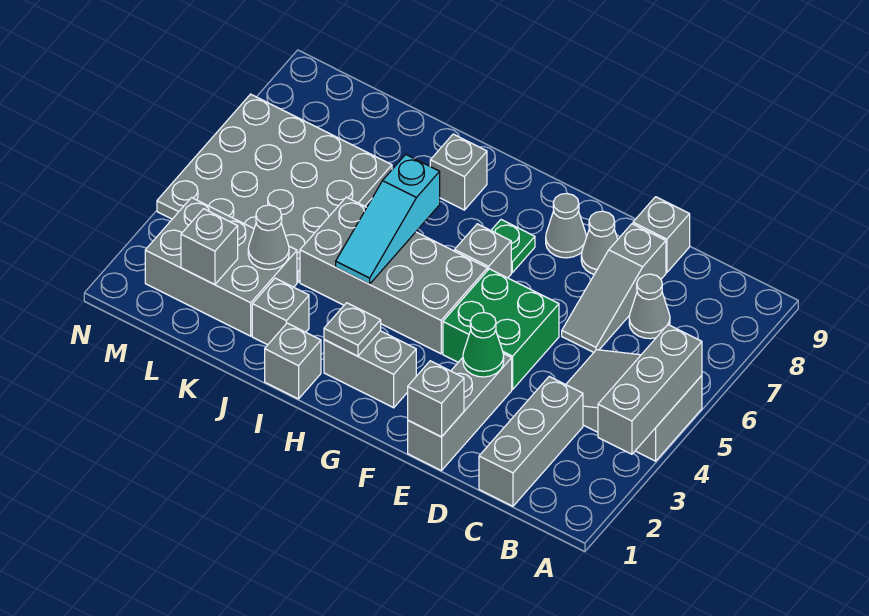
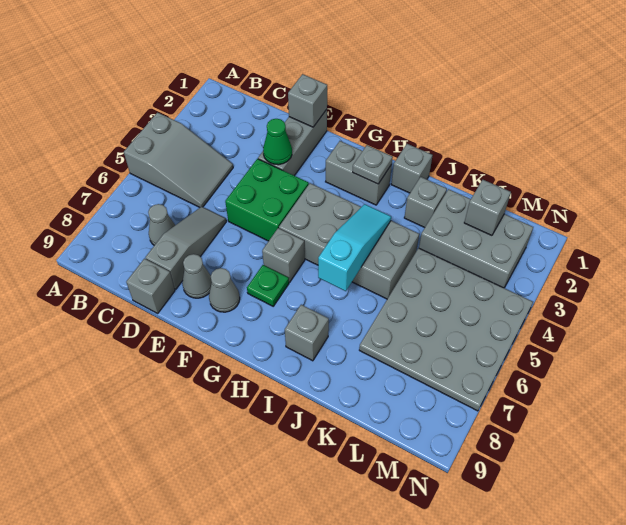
grey brick A3:A5 level 2 -> none
grey brick C1:C3 level 1 -> none
grey cone K3 level 2 -> none

